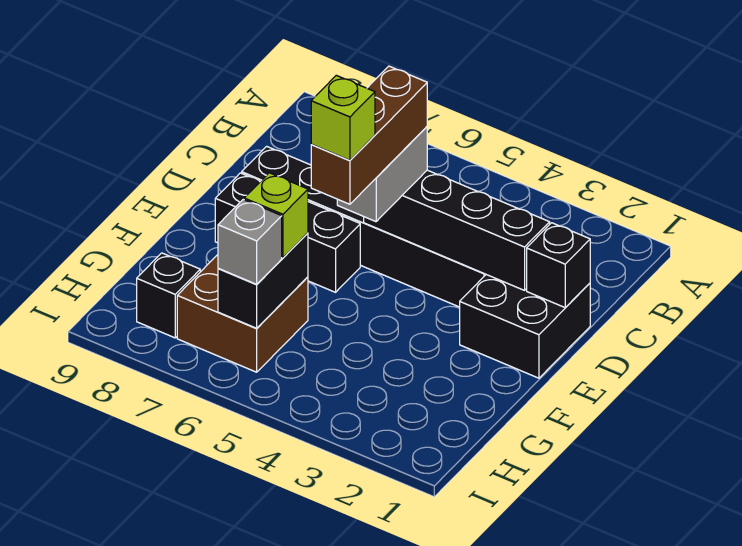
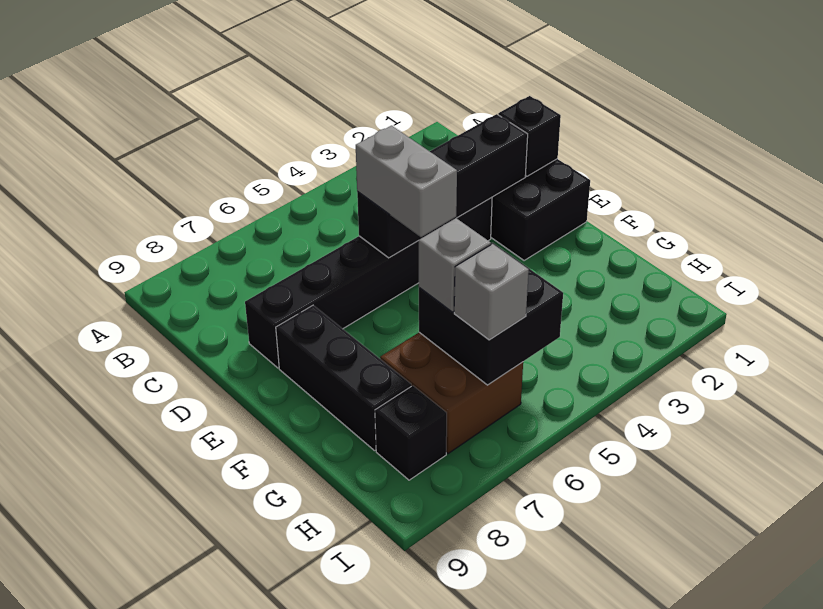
brown brick D5:F5 level 4 -> none
black brick E6:E8 level 1 -> black brick E8:G8 level 1
lime brick F5 level 5 -> none
black brick G6:H6 level 2 -> black brick G5:H6 level 2
lime brick G6 level 3 -> grey brick G6 level 3

